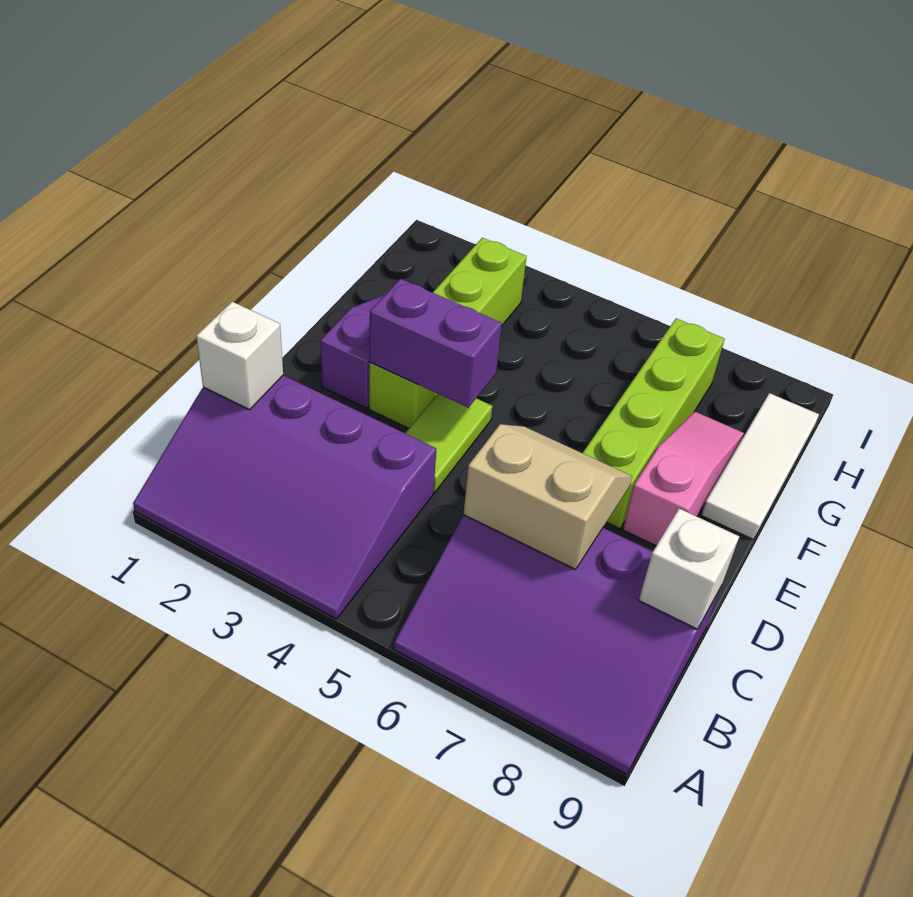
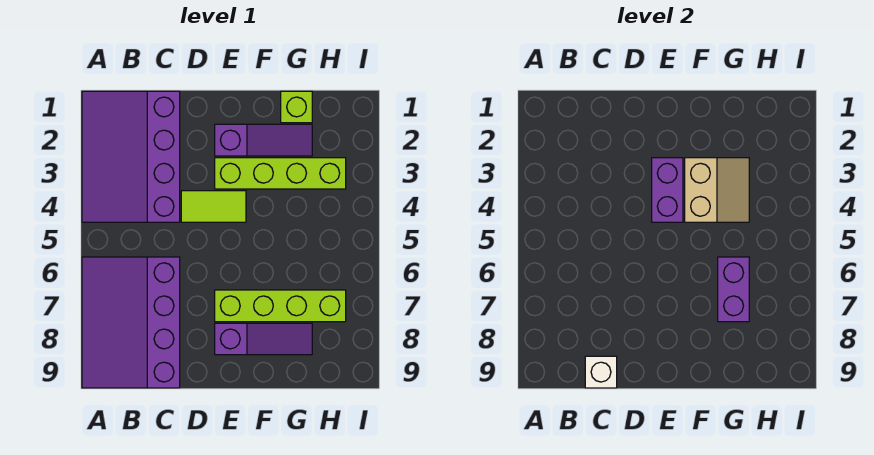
white brick C1 level 2 -> none
tan slope C6:D7 level 2 top C -> tan slope F3:G4 level 2 top F
pink slope E8:G8 level 1 top E -> purple slope E8:G8 level 1 top E
white tile F9:H9 level 1 -> none
none -> lime brick G1 level 1
none -> purple brick G6:G7 level 2

